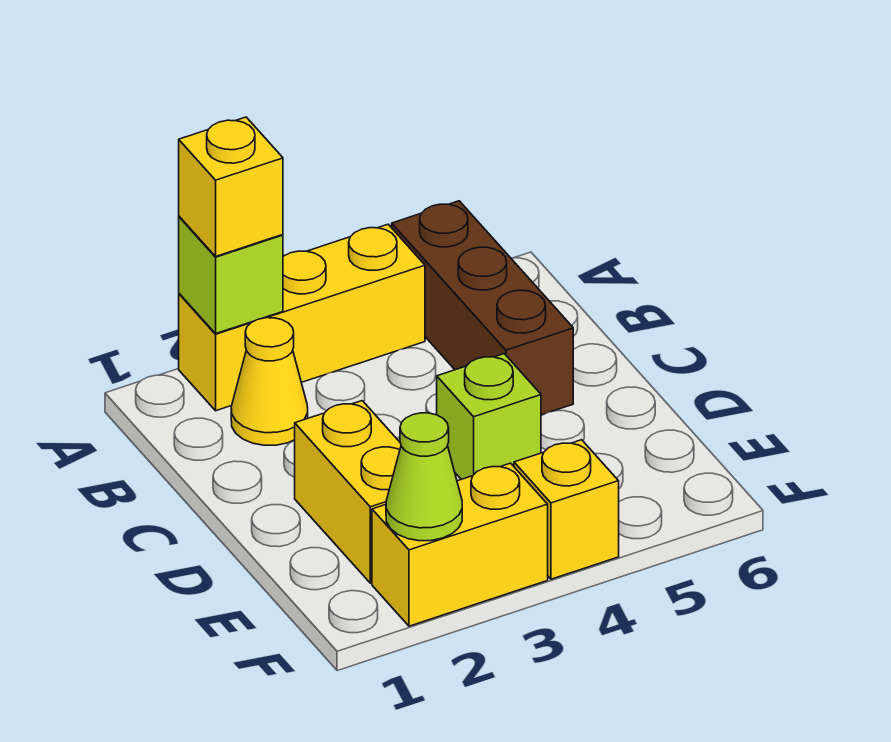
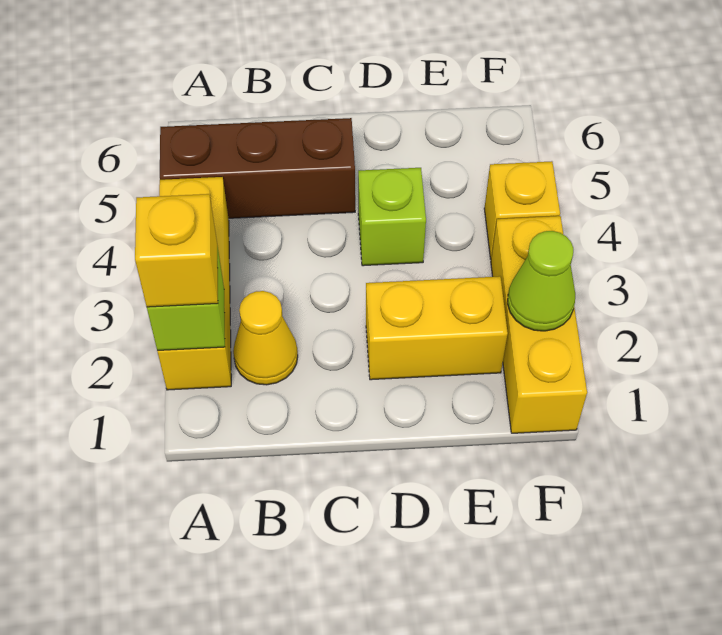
yellow brick F2:F3 level 1 -> yellow brick F1:F3 level 1

